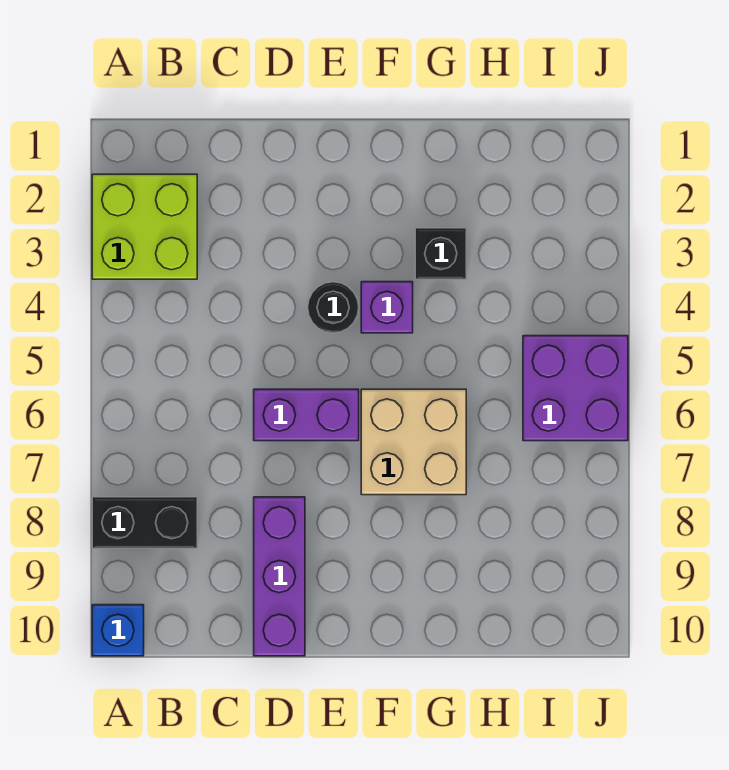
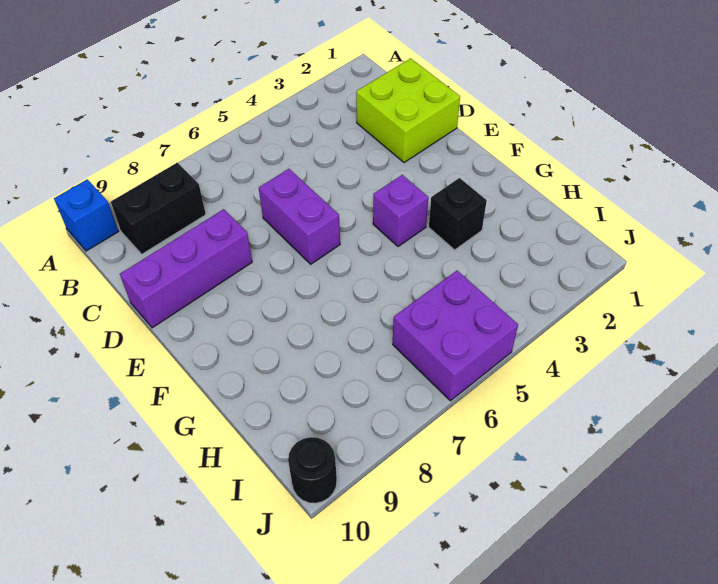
lime brick A2:B3 level 1 -> lime brick C1:D2 level 1
black brick A8:B8 level 1 -> black brick B8:B9 level 1
black round brick E4 level 1 -> black round brick J10 level 1
tan brick F6:G7 level 1 -> none

